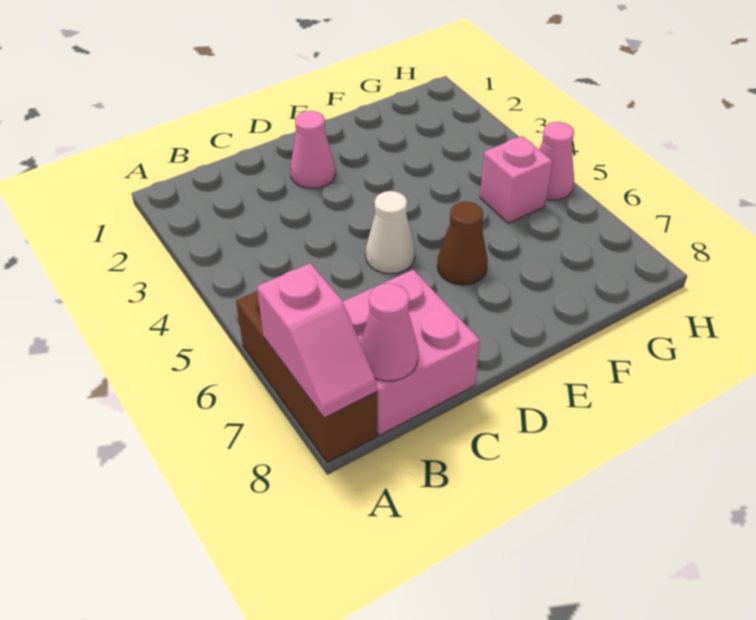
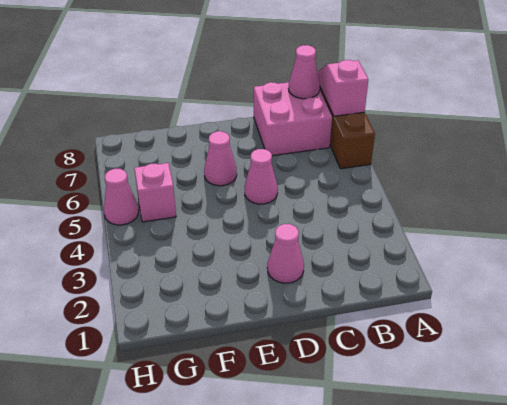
white cone D5 level 1 -> pink cone D5 level 1
brown cone E6 level 1 -> pink cone E6 level 1

